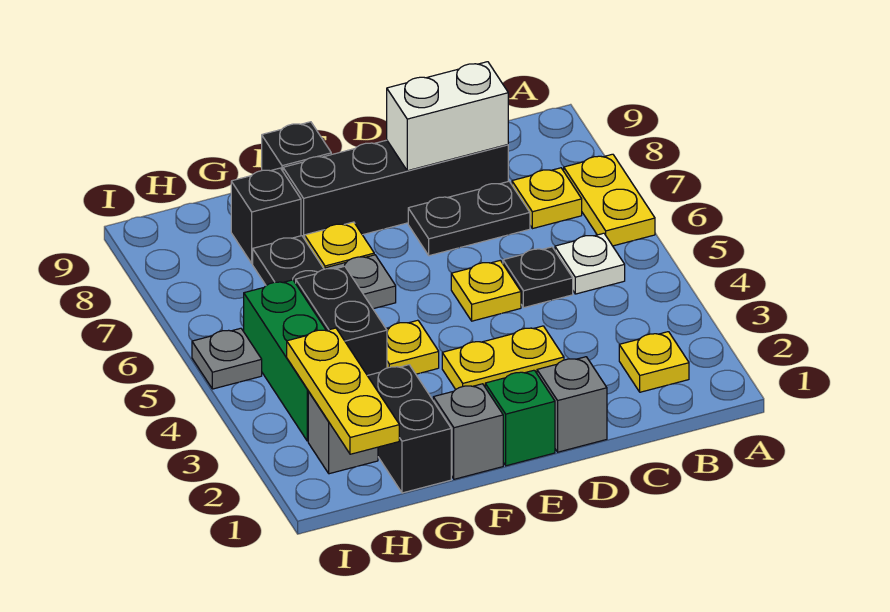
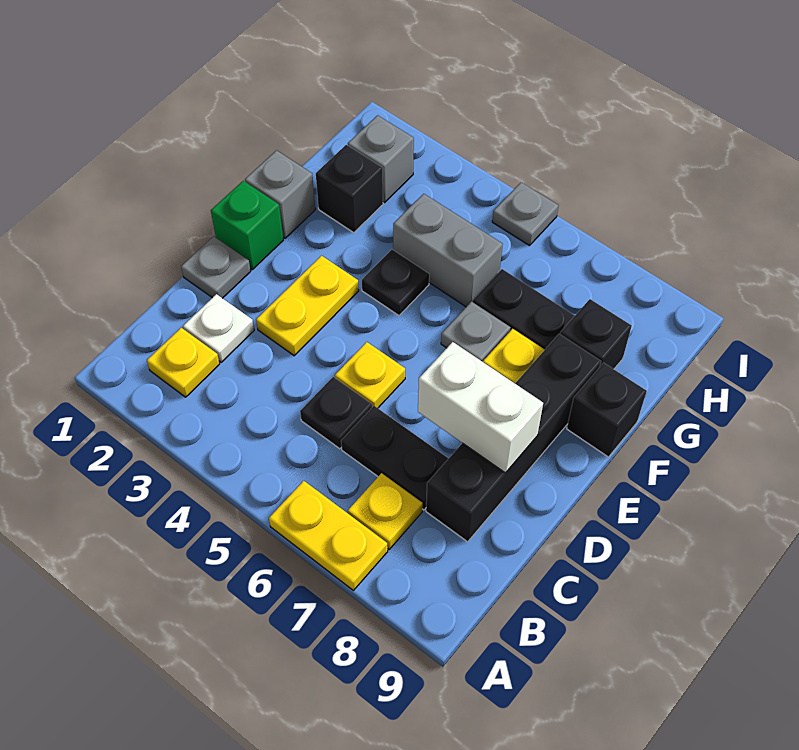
white plate B5 level 1 -> white plate C2 level 1
black plate C7:D7 level 1 -> black plate C6:C7 level 1
white brick C8:D8 level 2 -> white brick D7:D8 level 2
grey brick D1 level 1 -> grey plate D1 level 1
yellow plate F4 level 1 -> black plate F4 level 1
black brick G1:G2 level 1 -> black brick G2 level 1
black brick G4:G5 level 1 -> grey brick G4:G5 level 1
yellow plate H1:H3 level 2 -> none
green brick H3:H5 level 1 -> none

